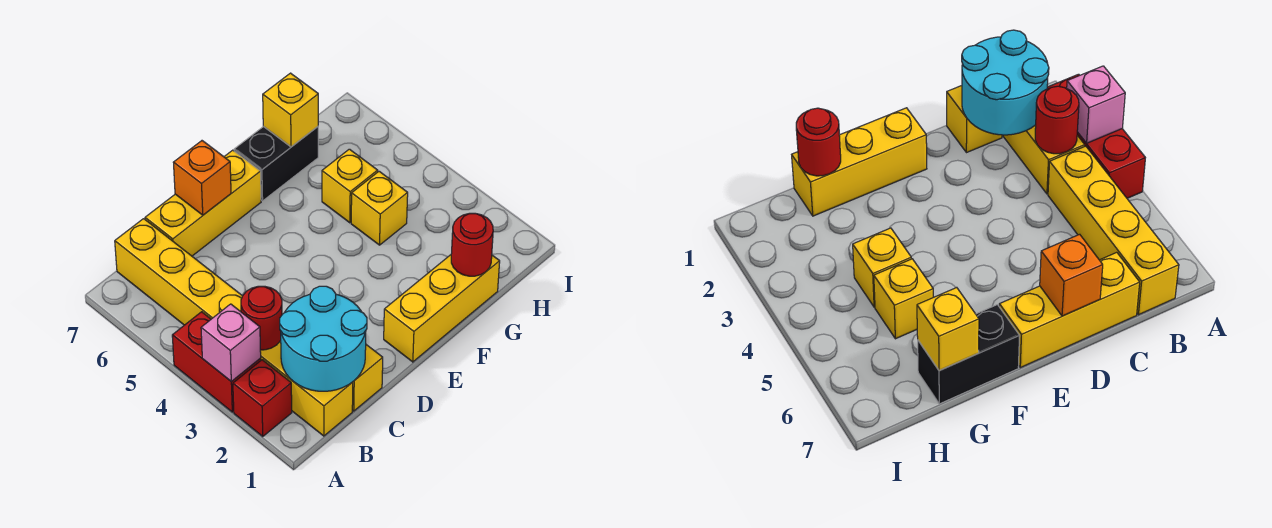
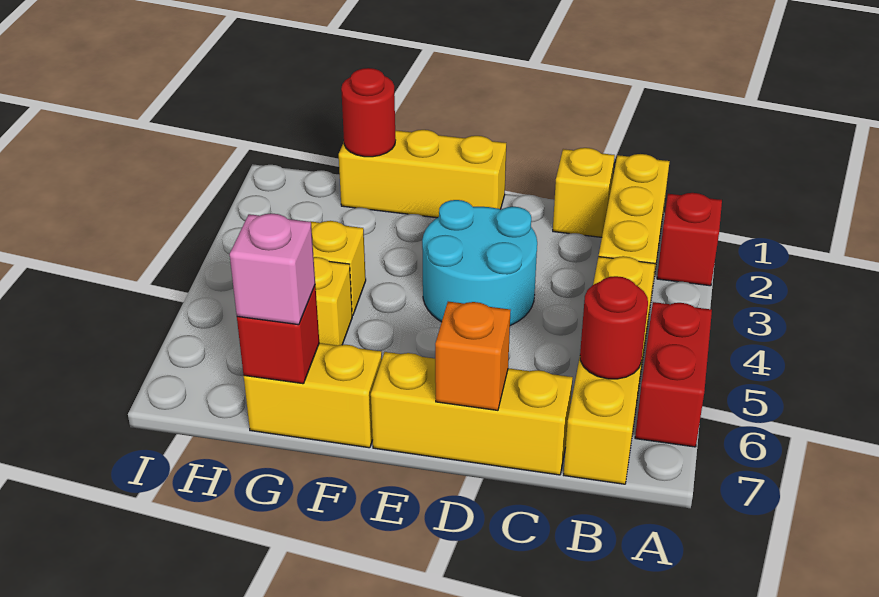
red brick A3:A4 level 1 -> red brick A5:A6 level 1
pink brick A3 level 2 -> pink brick G7 level 3
cyan round brick B1:C2 level 2 -> cyan round brick D3:E4 level 1
red round brick B3 level 2 -> red round brick B6 level 2
black brick F7:G7 level 1 -> yellow brick F7:G7 level 1
yellow brick G7 level 2 -> red brick G7 level 2

